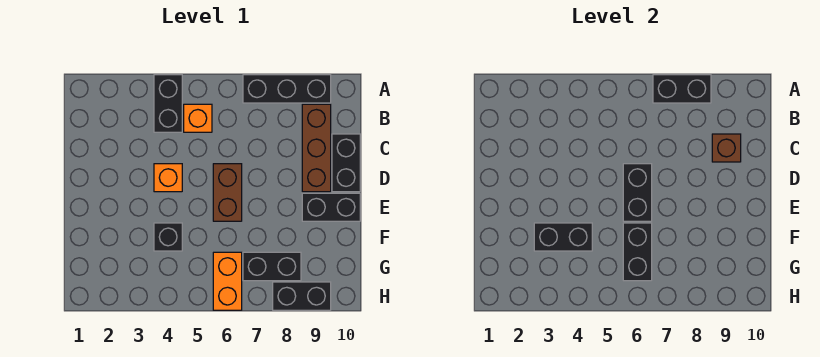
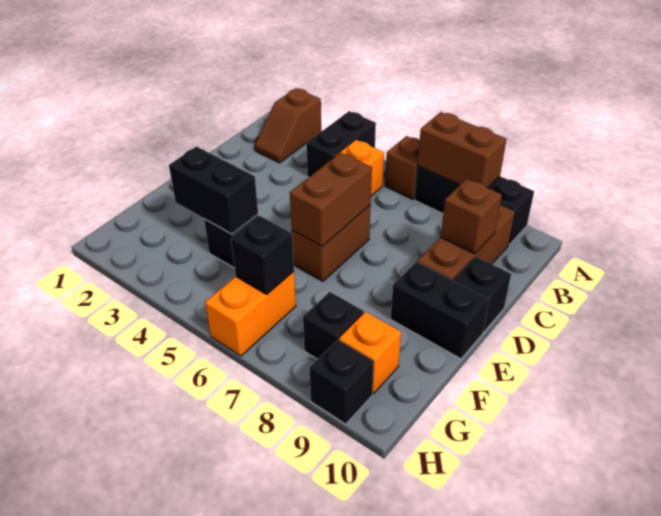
none -> brown slope A2:B2 level 1 top A
none -> brown brick A6 level 1
black brick A7:A8 level 2 -> brown brick A7:A8 level 2
black brick C10:D10 level 1 -> black brick D10 level 1
orange brick D4 level 1 -> orange brick G9 level 1
black brick D6:E6 level 2 -> brown brick D6:E6 level 2
black brick F6:G6 level 2 -> black brick G6 level 2
black brick G7:G8 level 1 -> black brick G8 level 1
black brick H8:H9 level 1 -> black brick H9 level 1

